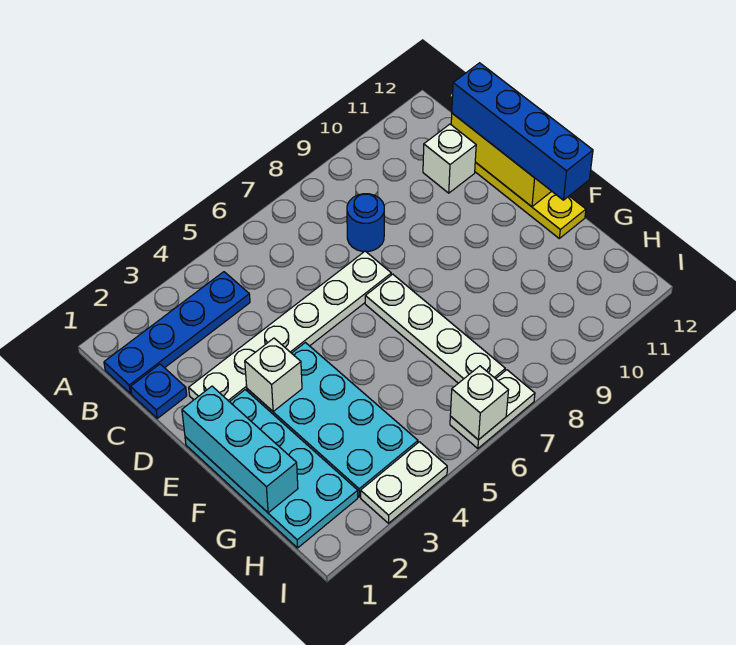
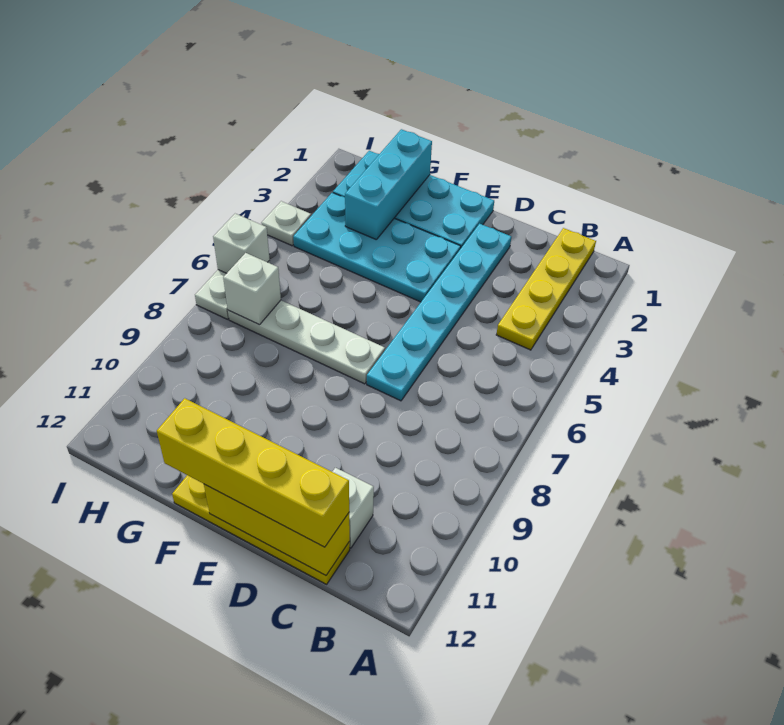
blue plate B1:B4 level 1 -> yellow plate B1:B4 level 1
blue plate C1 level 1 -> none
blue round brick C8 level 1 -> none
blue brick C12:F12 level 3 -> yellow brick C12:F12 level 3
white plate D2:D7 level 1 -> cyan plate D2:D7 level 1
cyan brick E1:G1 level 2 -> cyan brick G1:G3 level 2
white brick E3 level 2 -> white brick H7 level 2
white plate I3:I4 level 1 -> white plate I4 level 1

